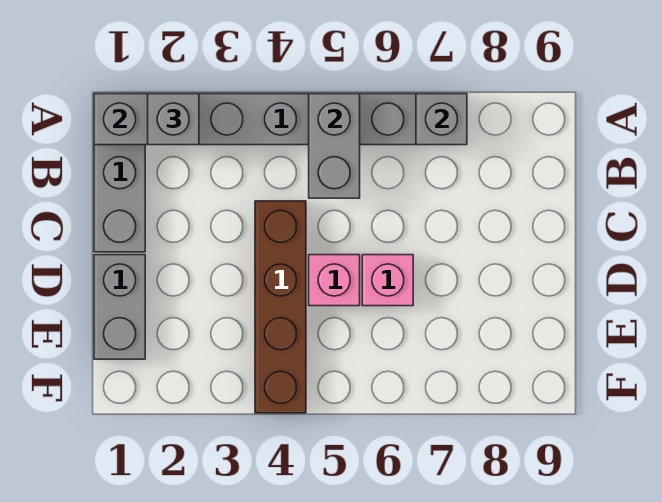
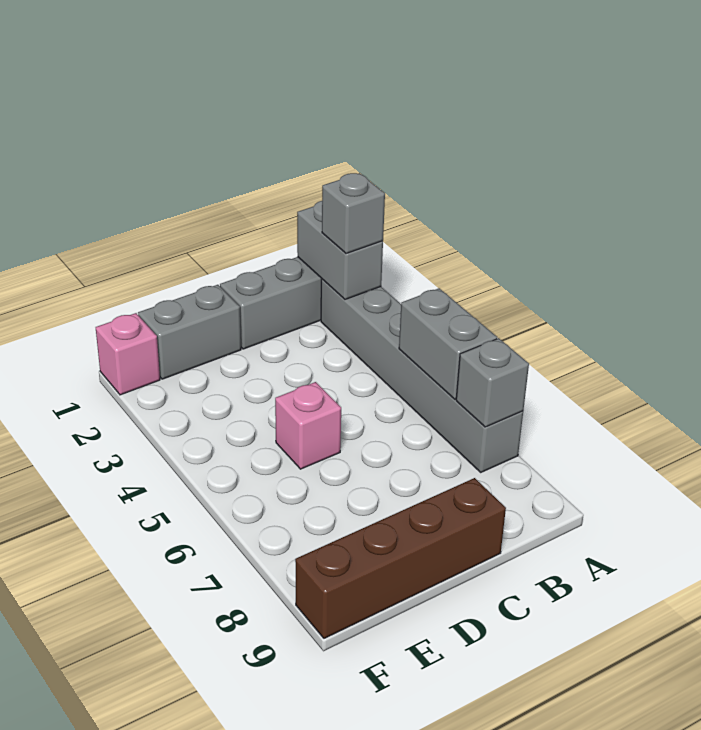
grey brick A5:B5 level 2 -> grey brick A5:A6 level 2
brown brick C4:F4 level 1 -> brown brick C9:F9 level 1
pink brick D6 level 1 -> pink brick F1 level 1

